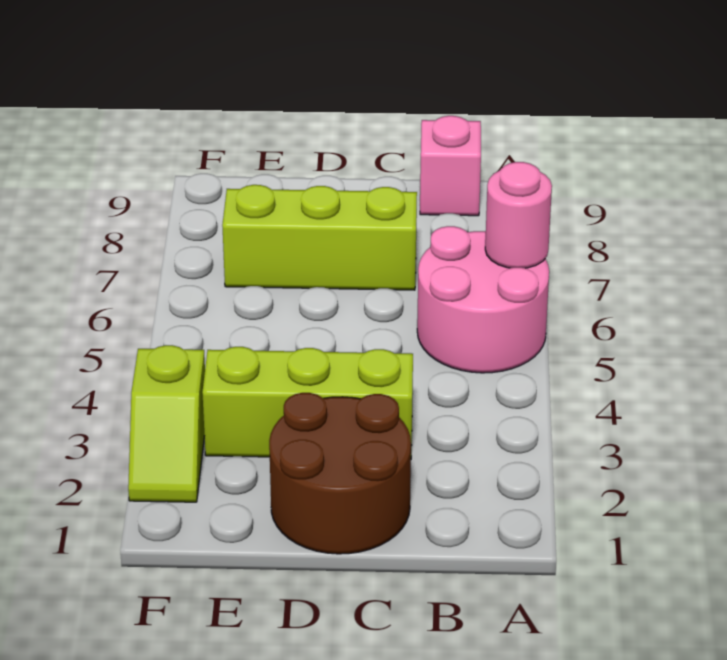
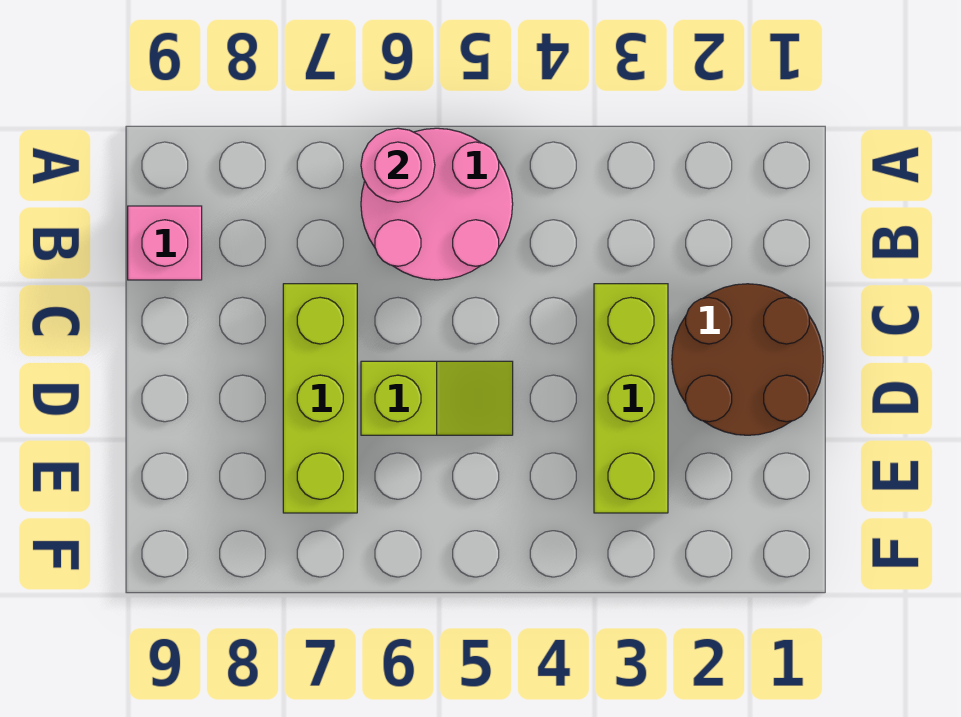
lime slope F2:F3 level 1 top 3 -> lime slope D5:D6 level 1 top 6

